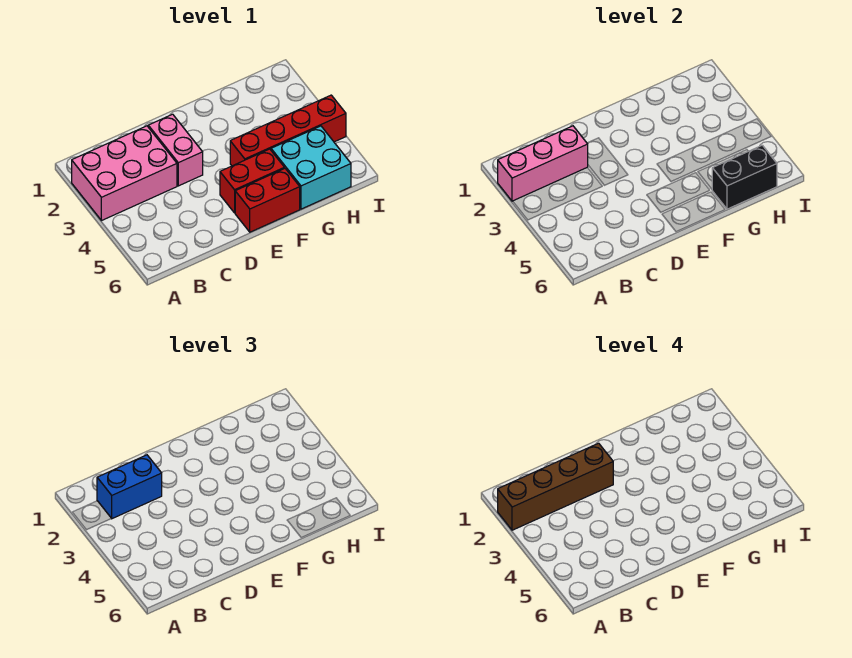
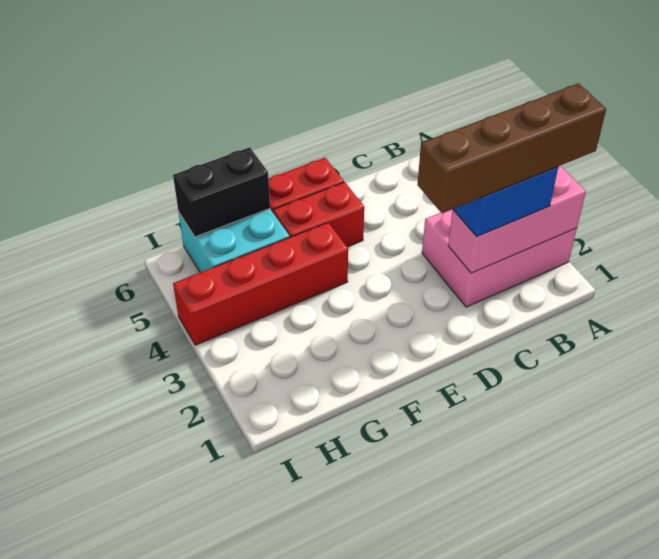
pink brick D2:D3 level 1 -> none

